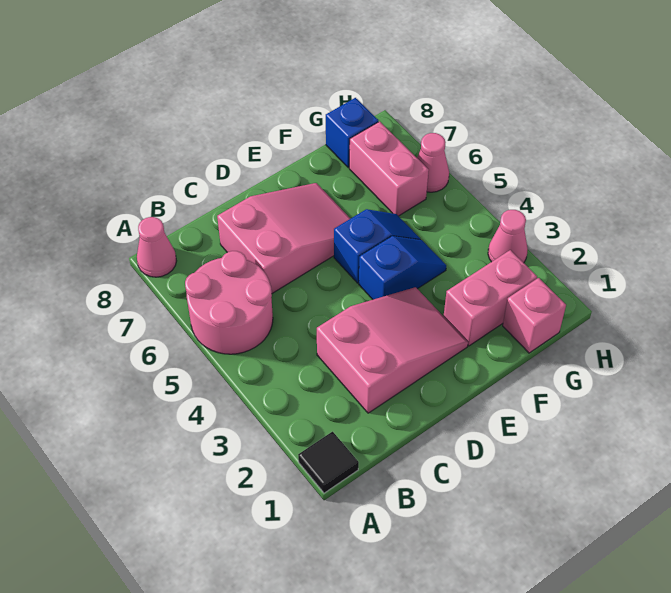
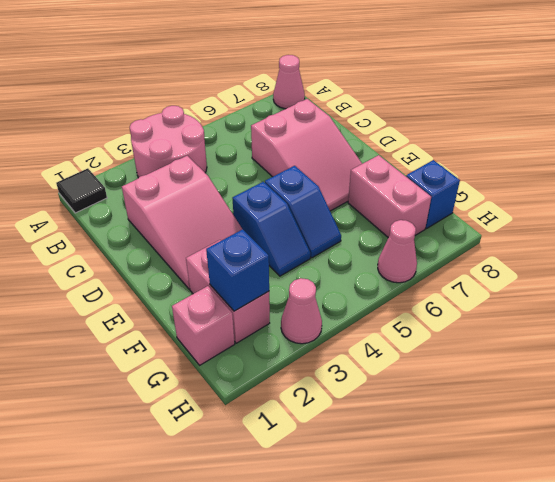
pink round brick A5:B6 level 1 -> pink round brick A3:B4 level 1
none -> blue brick G2 level 2
pink brick G6:G7 level 1 -> pink brick F7:G7 level 1

